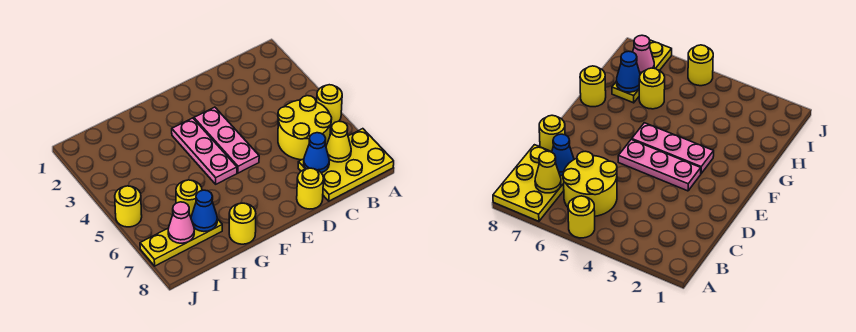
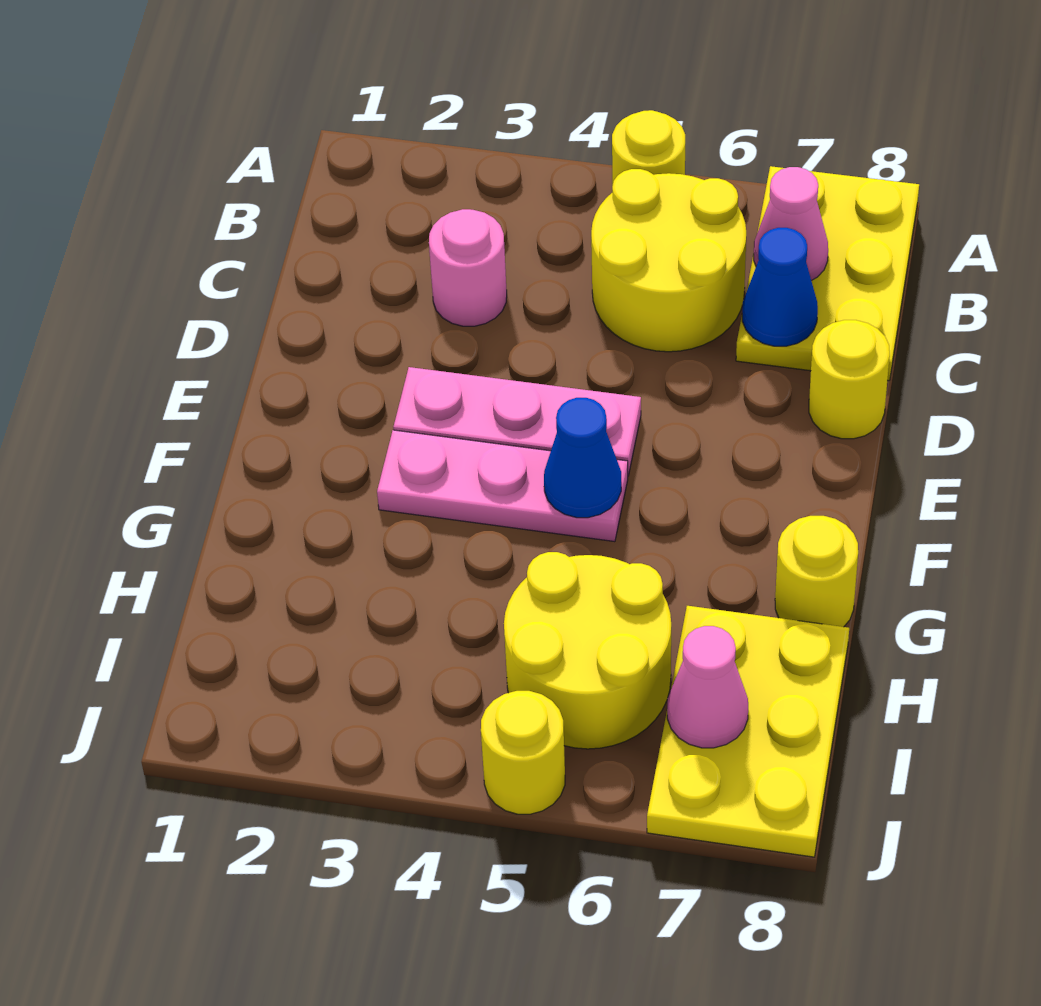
yellow cone B7 level 2 -> pink cone B7 level 2
none -> pink round brick C3 level 1
yellow round brick H6 level 1 -> yellow round brick H5:I6 level 1
yellow plate H7:J7 level 1 -> yellow plate H7:J8 level 1
blue cone H7 level 2 -> blue cone F5 level 2

